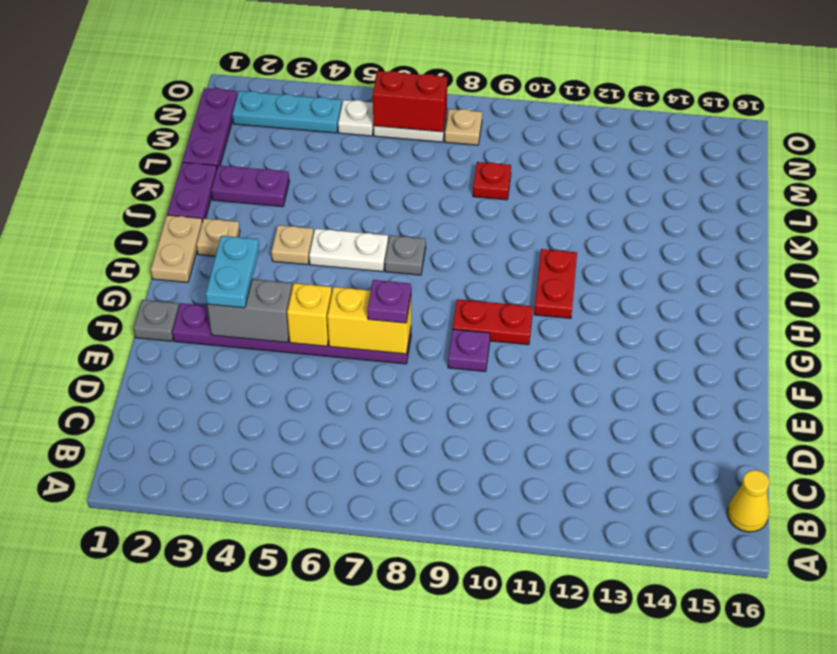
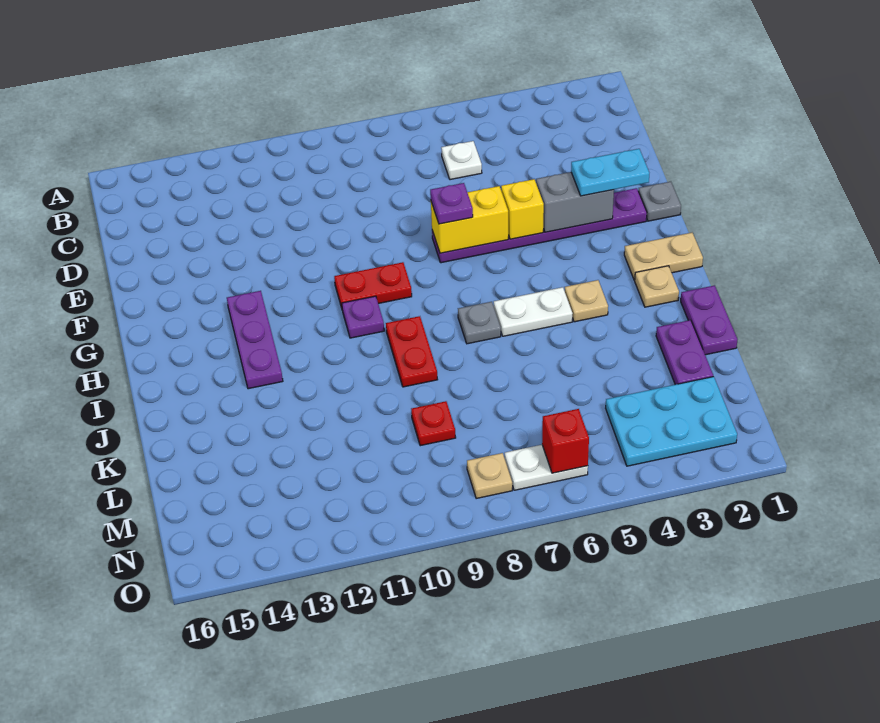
yellow cone B16 level 1 -> none
cyan plate F3:G3 level 3 -> cyan plate F2:F3 level 3
purple plate F9 level 1 -> purple plate H10 level 1
tan plate H1:I1 level 1 -> tan plate H1:H2 level 1
red plate H11:I11 level 1 -> red plate I9:J9 level 1
purple plate K2:K3 level 1 -> purple plate K2:L2 level 1
purple plate L1:N1 level 1 -> purple plate G13:I13 level 1
cyan plate N2:N4 level 1 -> cyan plate M2:N4 level 1
white plate N5 level 1 -> white plate C6 level 1
red brick N6:N7 level 2 -> red brick N6 level 2

